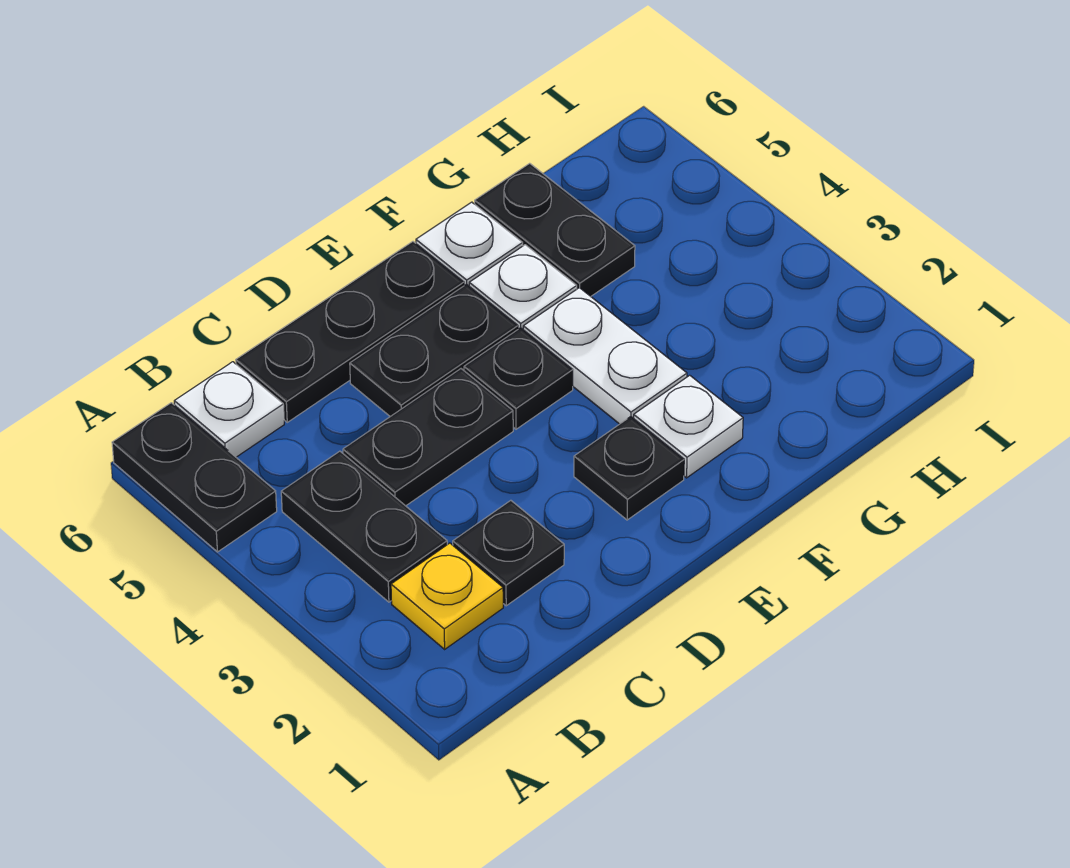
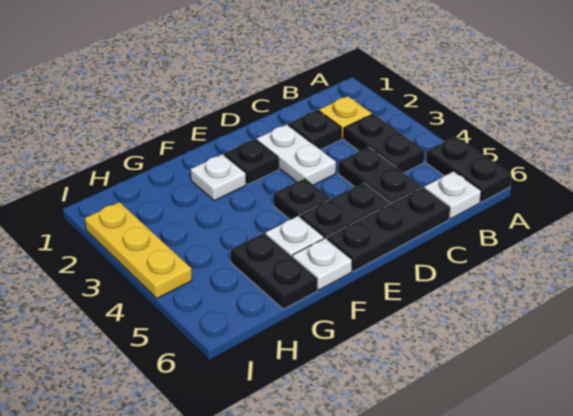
black plate C4:D4 level 1 -> black plate C4:C5 level 1
white plate F3:F4 level 1 -> white plate D2:D3 level 1
none -> yellow plate I2:I4 level 1

